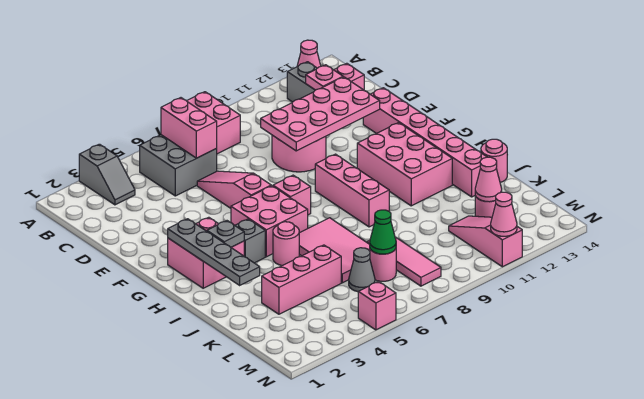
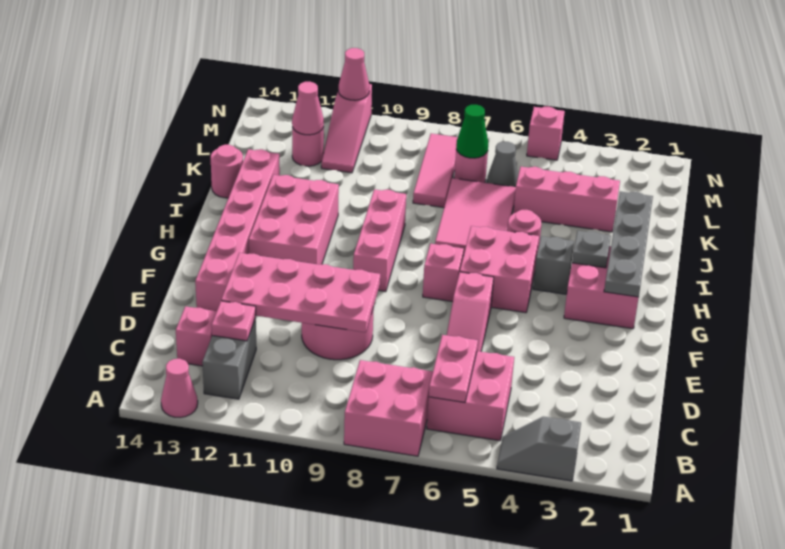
grey slope A3:B3 level 1 top A -> grey slope A3:A4 level 1 top 3
grey brick B5:C6 level 1 -> pink brick B5:C6 level 1
pink brick B6:C6 level 2 -> pink plate B6:C6 level 2

